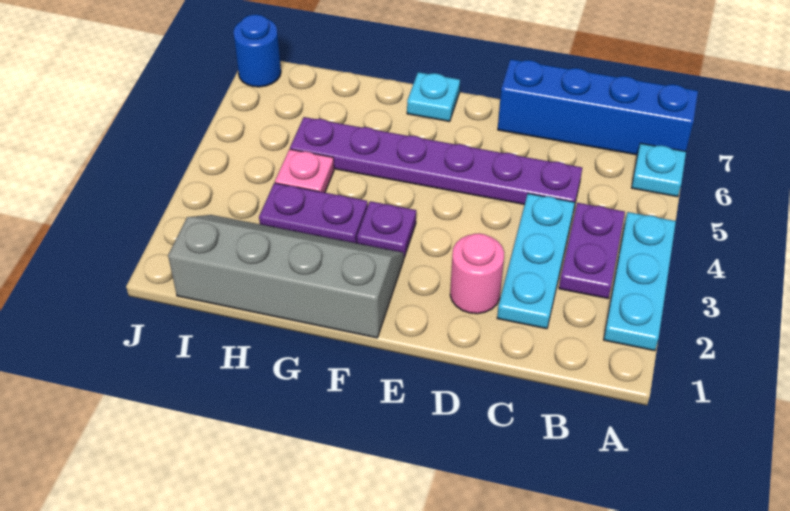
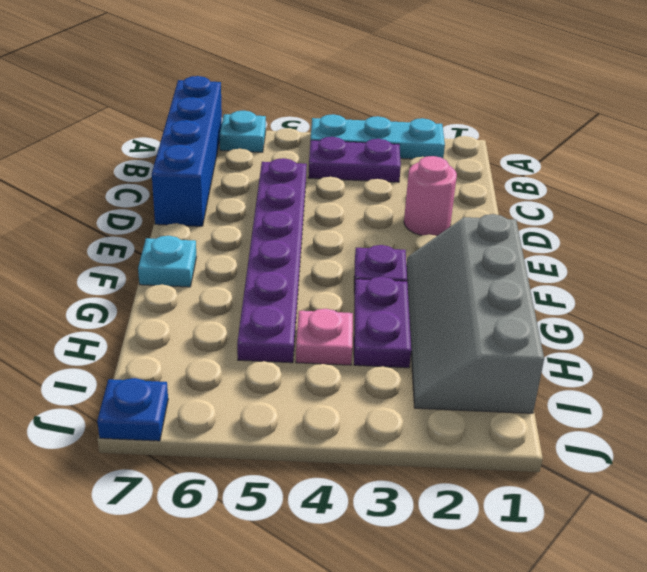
cyan plate C2:C4 level 1 -> none
blue round brick J7 level 1 -> blue plate J7 level 1

